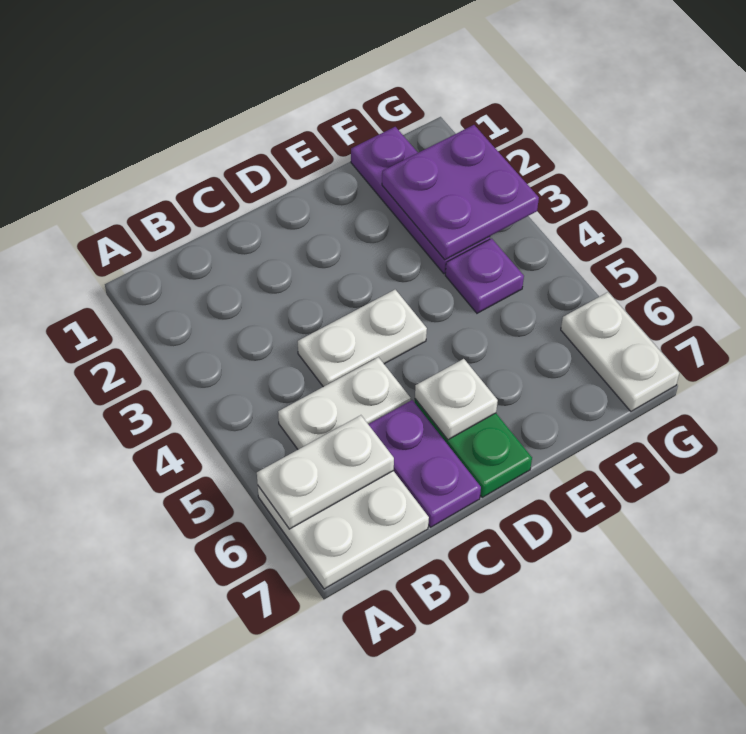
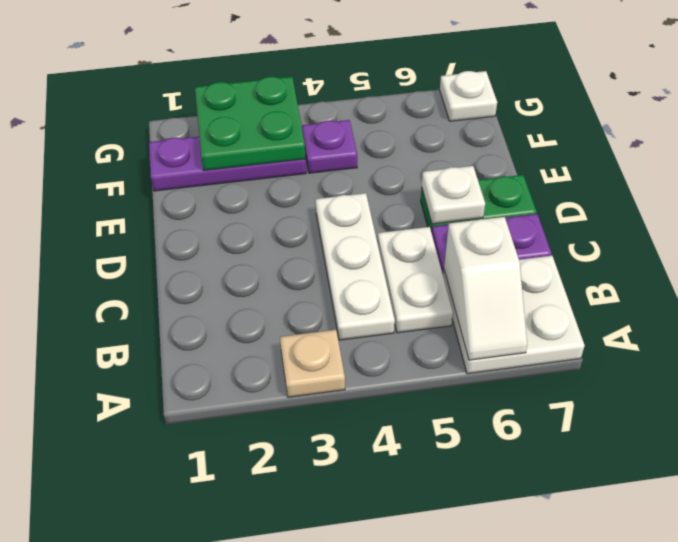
none -> tan plate A3 level 1
white plate A6:B6 level 2 -> white slope A6:B6 level 2 top B
white plate C4:D4 level 1 -> white plate B4:D4 level 1
purple plate F2:G3 level 2 -> green plate F2:G3 level 2
white plate G6:G7 level 1 -> white plate G7 level 1

